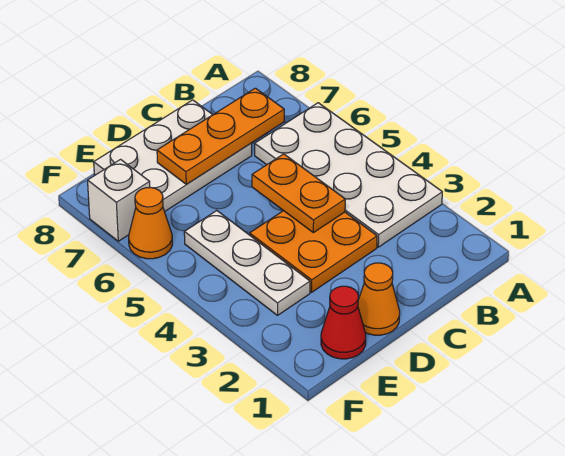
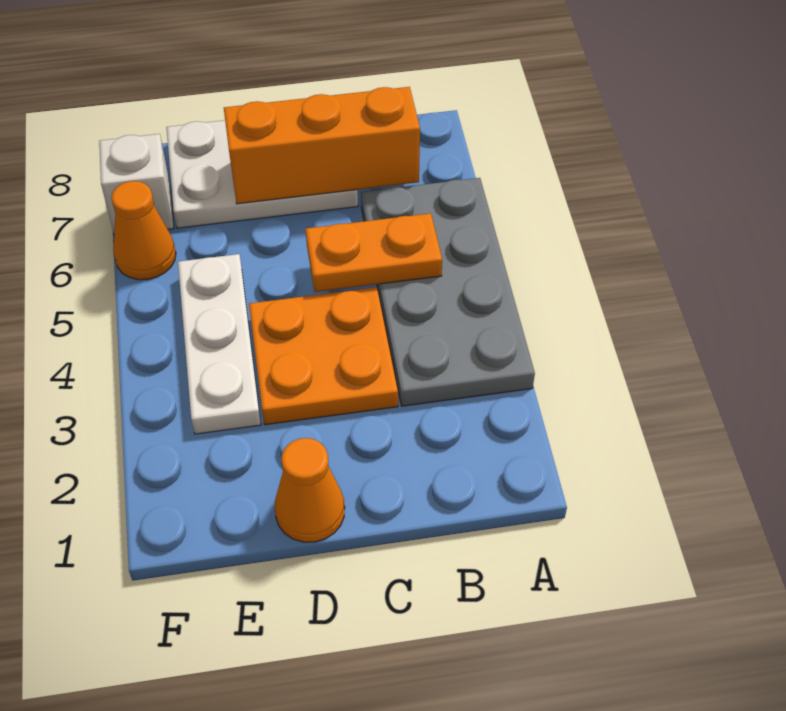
white plate A3:B6 level 1 -> grey plate A3:B6 level 1
orange plate B7:D7 level 2 -> orange brick B7:D7 level 2
orange plate C4:C5 level 2 -> orange plate B5:C5 level 2
red cone E1 level 1 -> none

